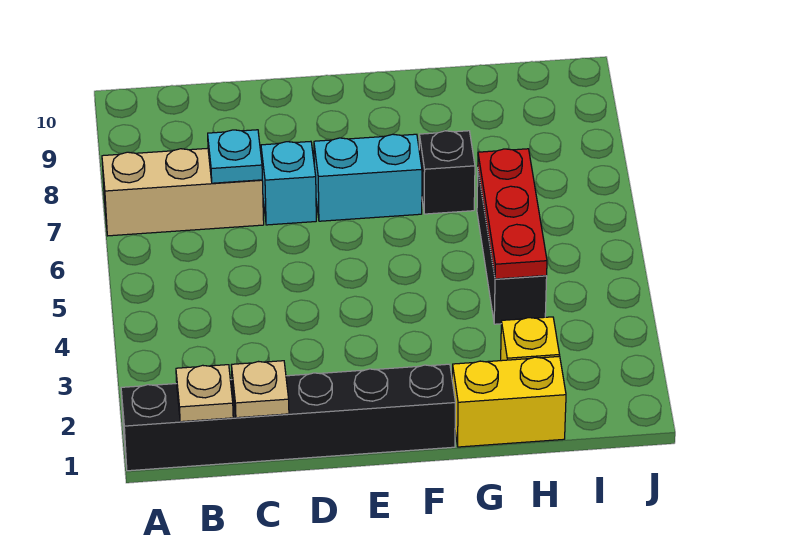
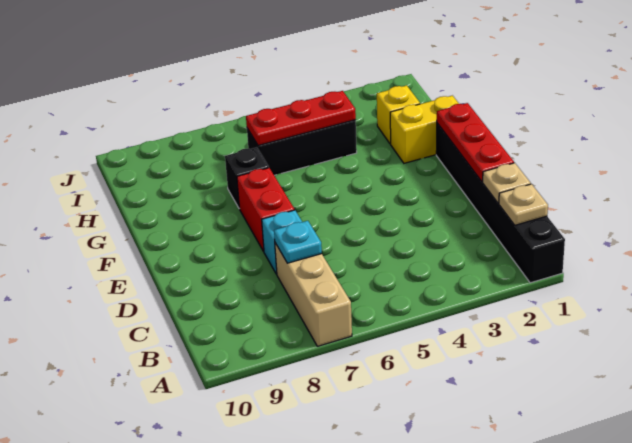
none -> red plate D1:F1 level 2
cyan brick E7:F7 level 1 -> red brick E7:F7 level 1
yellow brick G1:H1 level 1 -> yellow brick G1:G2 level 1

